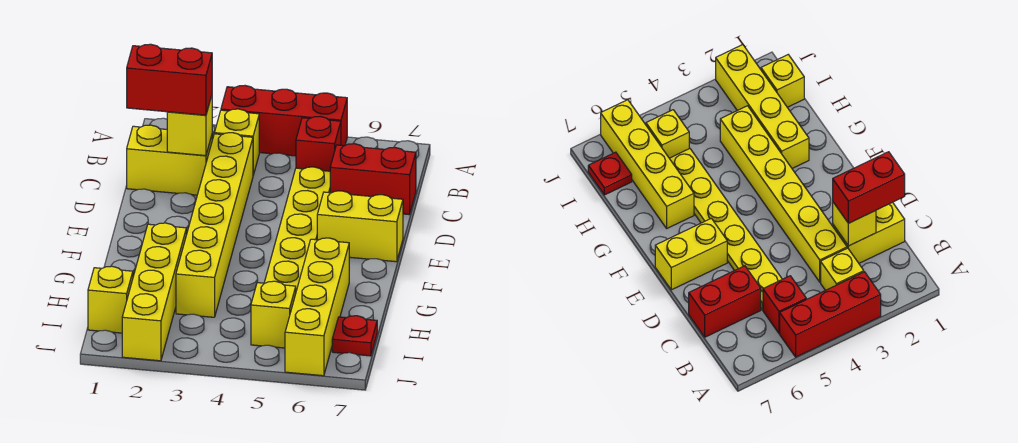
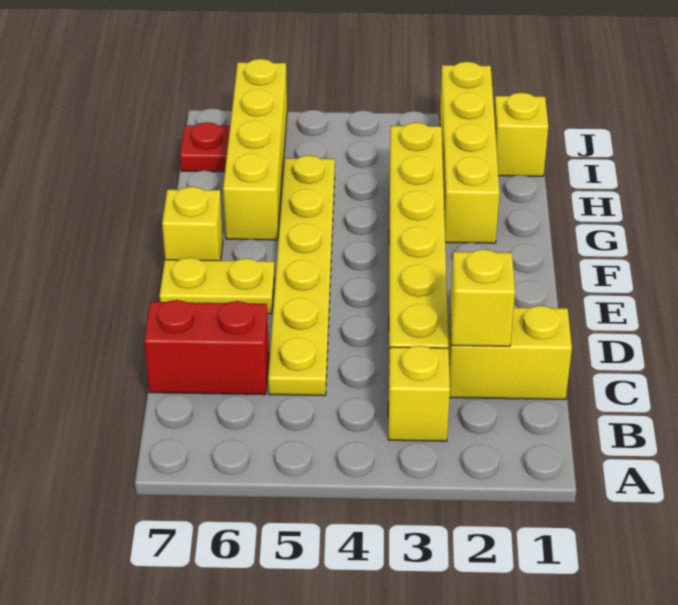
red brick A3:A5 level 1 -> none
red brick B5 level 1 -> none
red brick C1:C2 level 3 -> none
yellow brick E6:E7 level 1 -> yellow plate E6:E7 level 1
yellow brick I5 level 1 -> yellow brick F7 level 1

